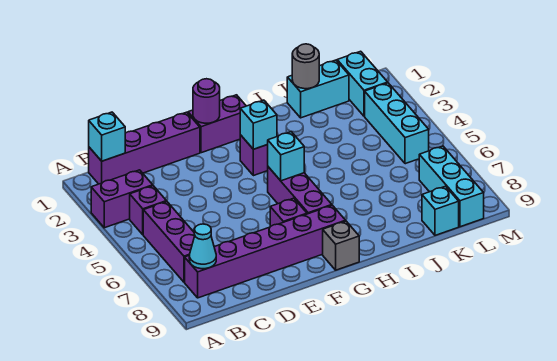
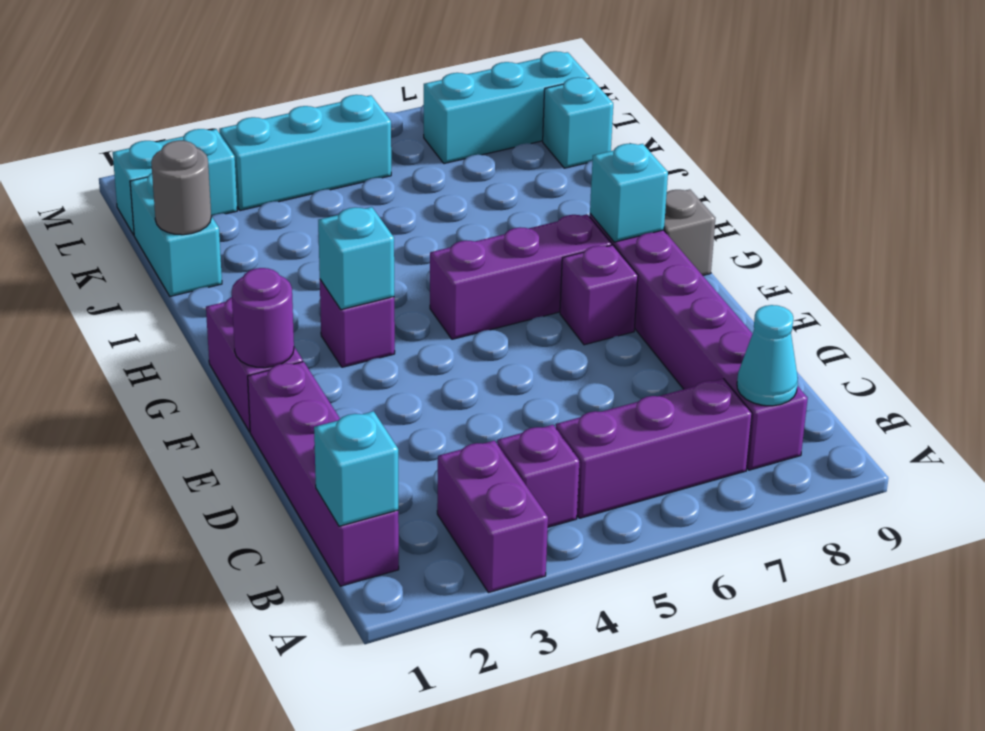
cyan brick G5 level 2 -> cyan brick G8 level 2

